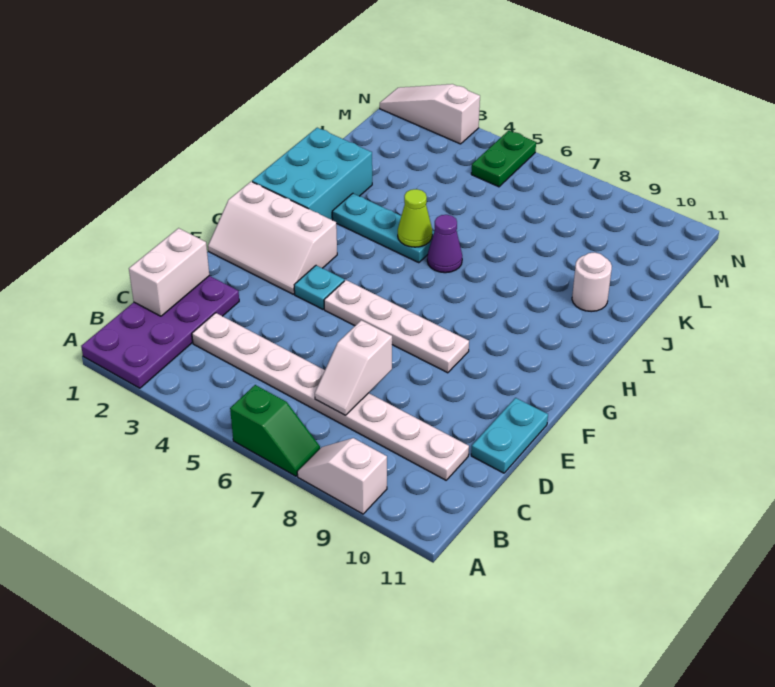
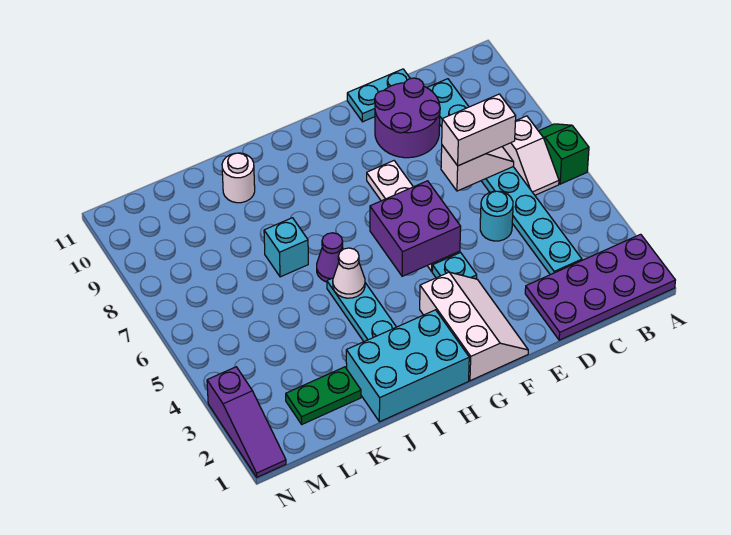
white slope A8:A9 level 1 top 9 -> white slope B6:B7 level 1 top 7
white brick C1:D1 level 2 -> white brick C7:D7 level 3
white plate C3:C10 level 1 -> cyan plate C3:C10 level 1
none -> cyan round brick D5 level 1
none -> purple round brick D9:E10 level 1
none -> purple brick F5:G6 level 2
lime cone I5 level 2 -> white cone I5 level 2
none -> cyan brick J7 level 1
green plate M5:N5 level 1 -> green plate K2:L2 level 1
white slope N1:N3 level 1 top 3 -> purple slope N1:N3 level 1 top 3

